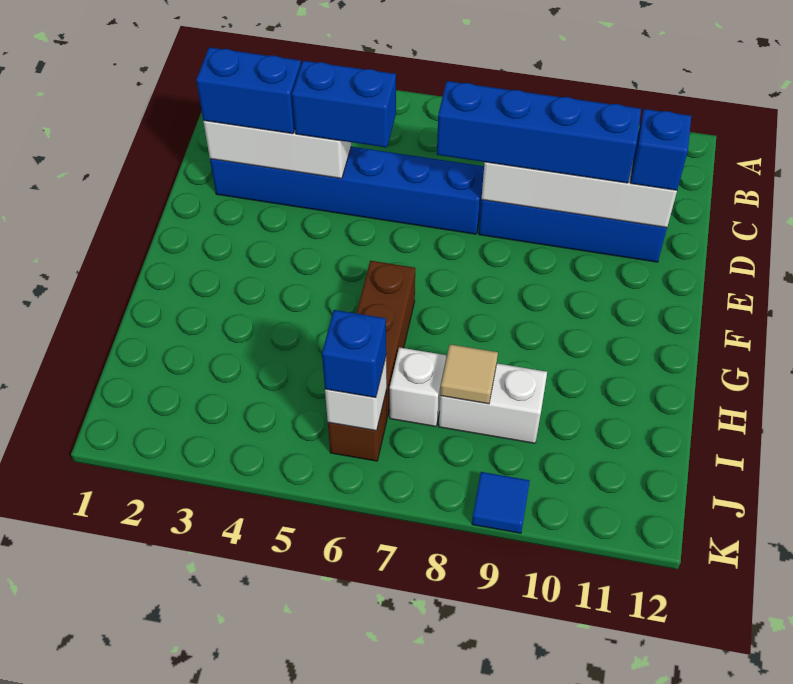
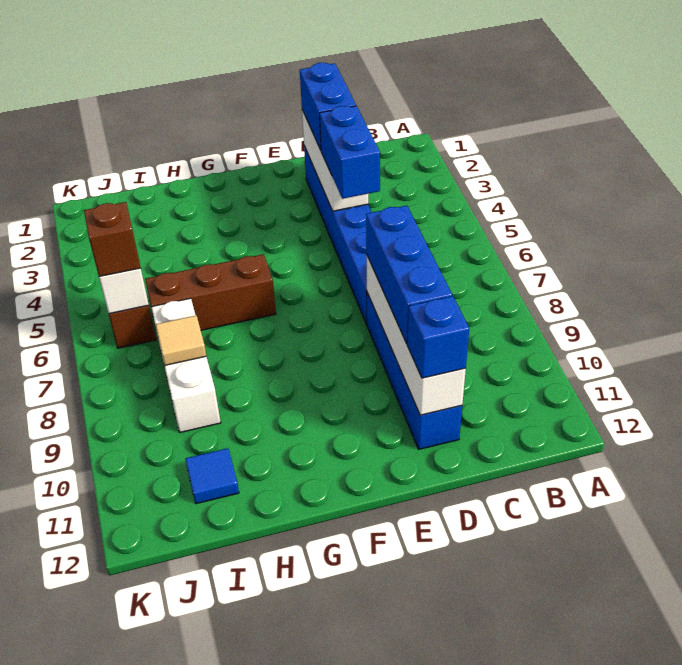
blue brick D7:D10 level 3 -> blue brick D8:D10 level 3
blue brick J6 level 3 -> brown brick J6 level 3
blue tile K9 level 1 -> blue tile I11 level 1

